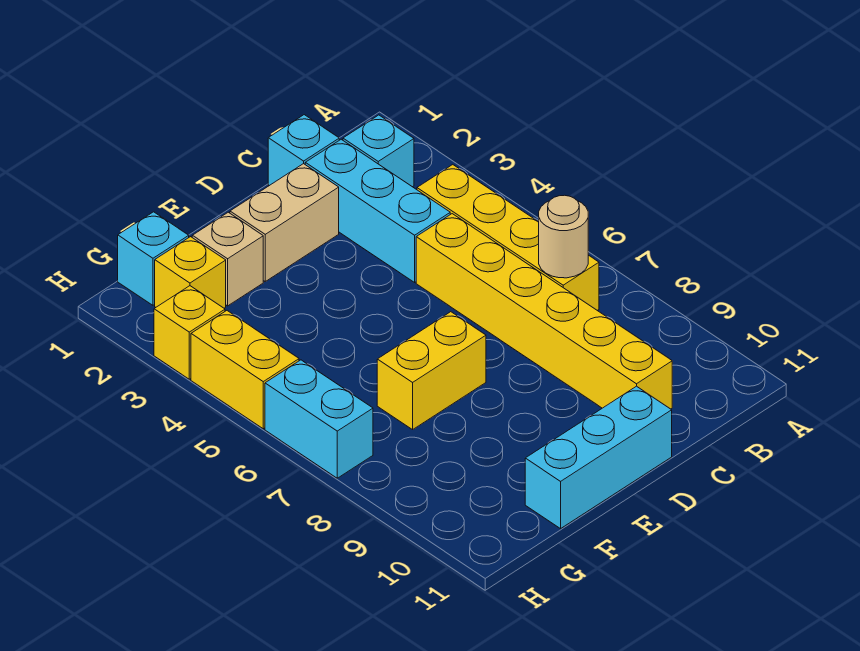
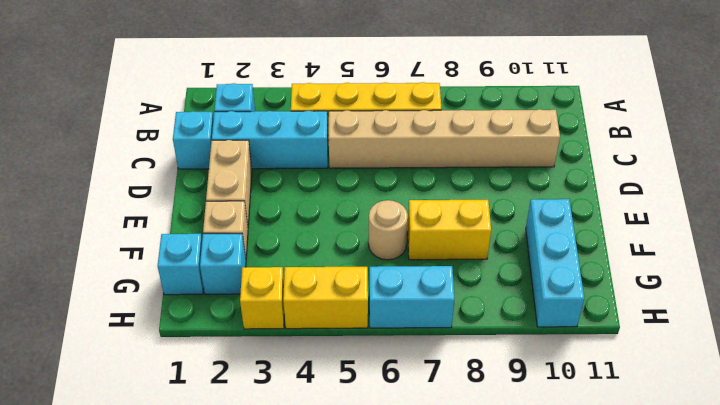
tan round brick B7 level 2 -> tan round brick F6 level 1
yellow brick C5:C10 level 1 -> tan brick C5:C10 level 1
cyan brick D11:F11 level 1 -> cyan brick F10:H10 level 1
yellow brick E7:F7 level 1 -> yellow brick F7:F8 level 1
yellow brick G2 level 1 -> cyan brick G2 level 1

